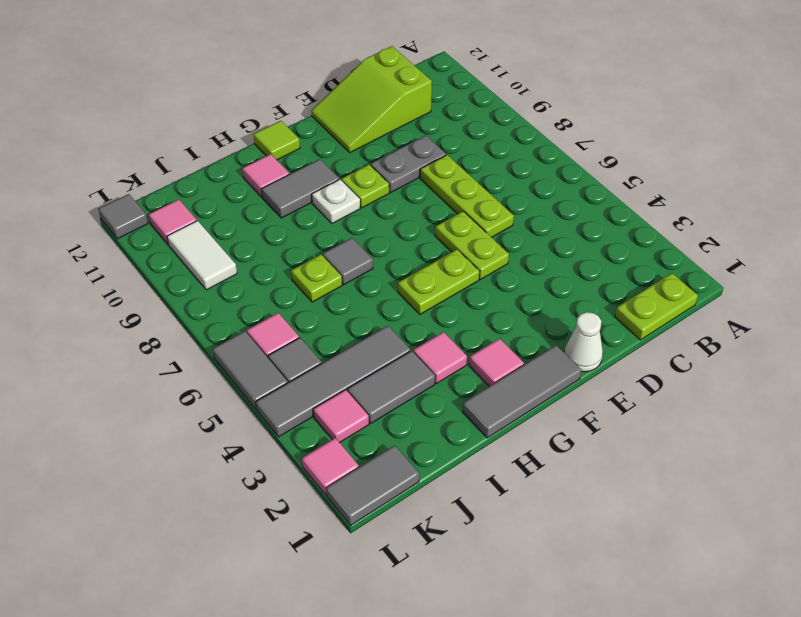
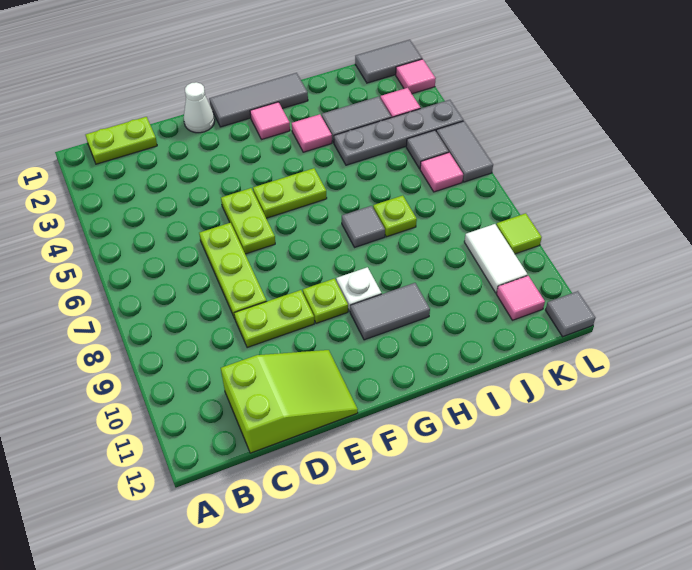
grey plate D9:E9 level 1 -> lime plate D9:E9 level 1
lime tile G12 level 1 -> lime tile L9 level 1
pink tile H11 level 1 -> none
grey tile I4:L4 level 1 -> grey plate I4:L4 level 1

